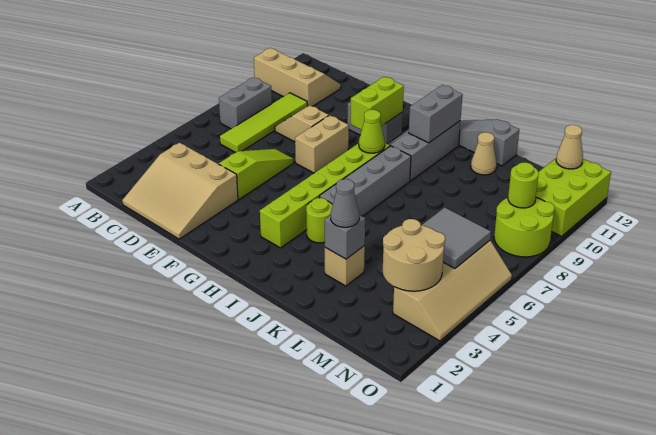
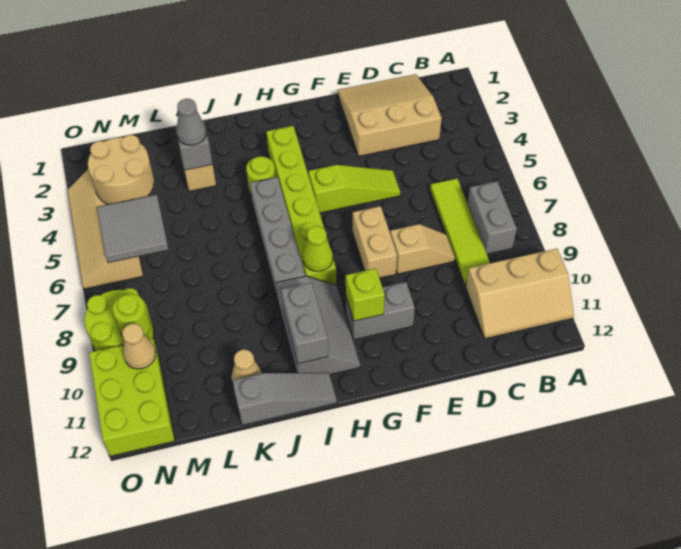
lime slope E4:E6 level 1 top 4 -> lime slope E5:G5 level 1 top G
lime brick G9:G10 level 2 -> lime brick G10 level 2
tan cone N12 level 2 -> tan cone N10 level 2

